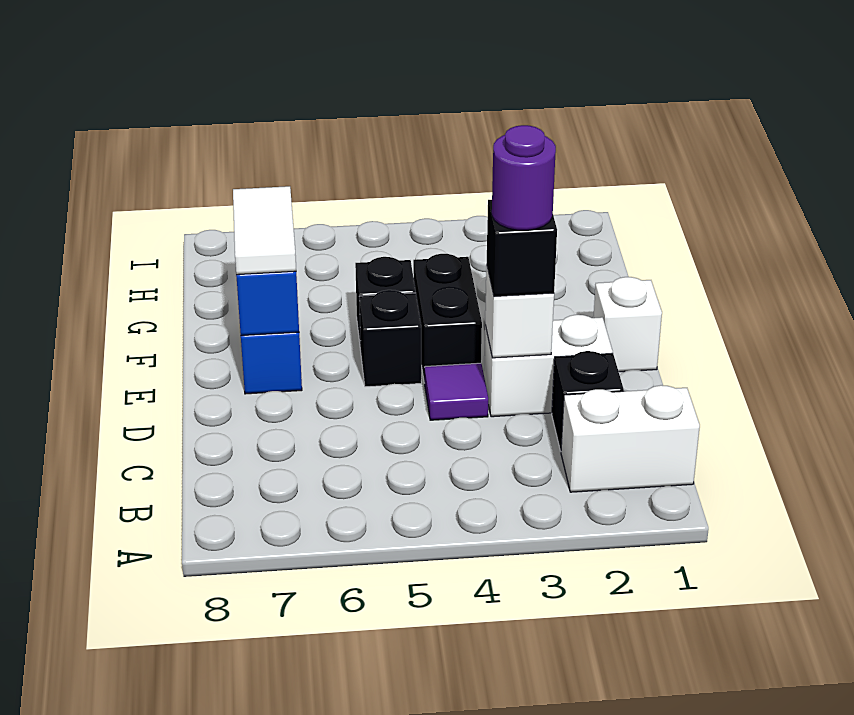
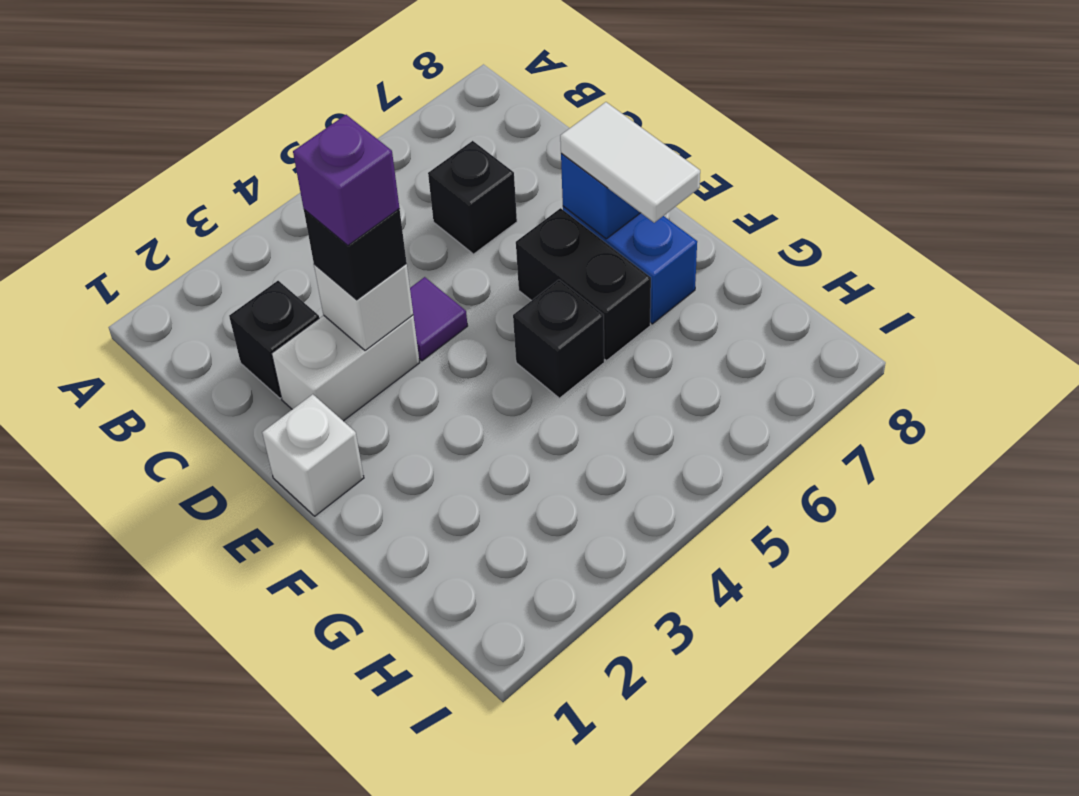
white brick B1:B2 level 1 -> none
purple round brick D3 level 4 -> purple brick D3 level 4
black brick E4:F4 level 1 -> black brick E6:F6 level 1
black brick E5 level 1 -> black brick C6 level 1

